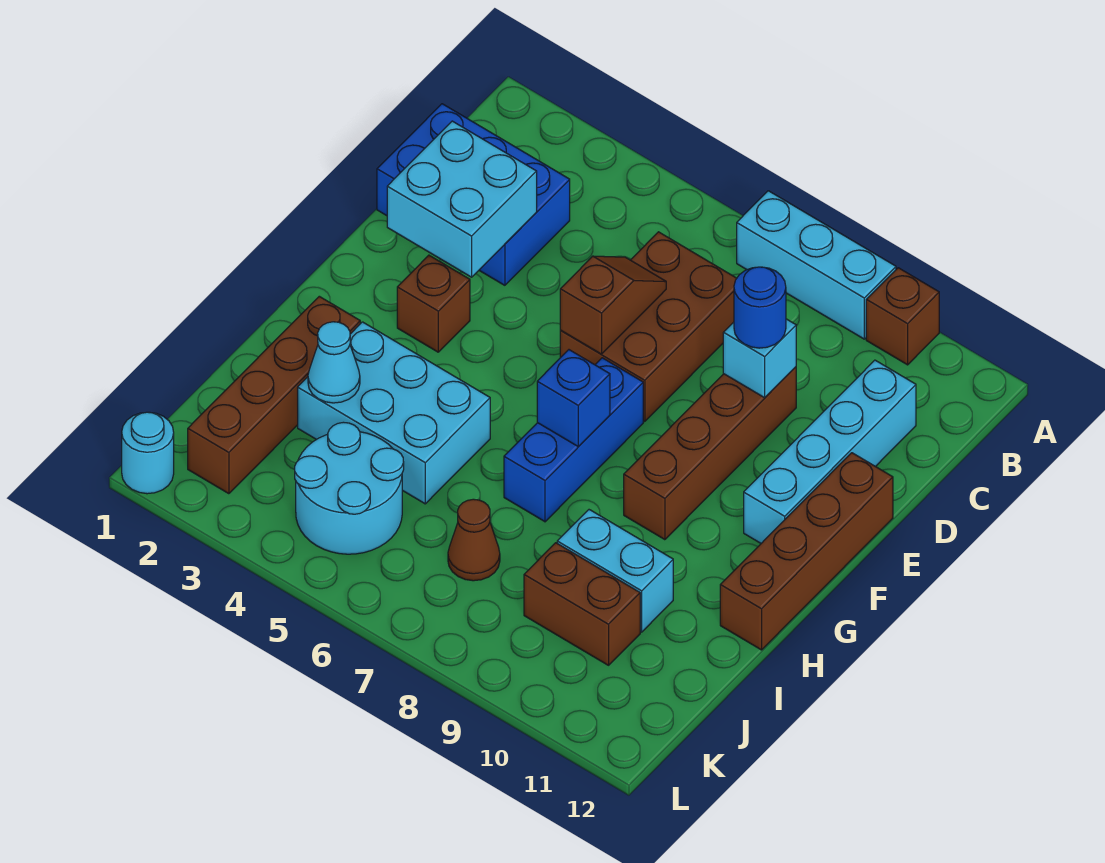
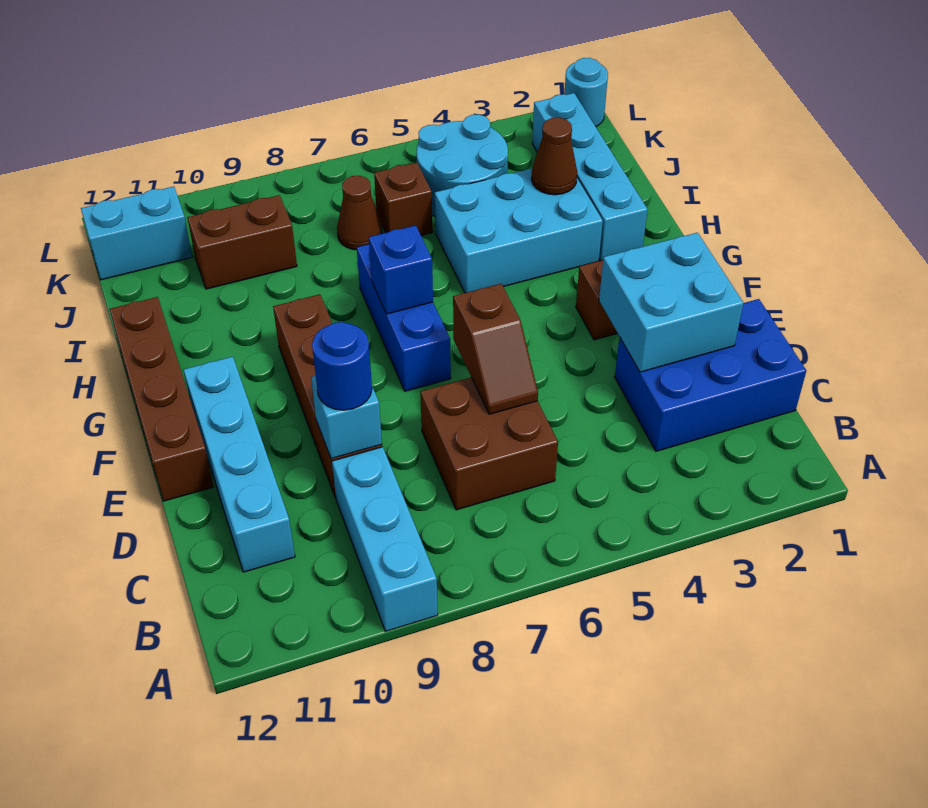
cyan brick A7:A9 level 1 -> cyan brick A9:C9 level 1
brown brick A10 level 1 -> brown brick J6 level 1
brown brick C6:E7 level 1 -> brown brick C6:D7 level 1
brown brick H2:K2 level 1 -> cyan brick H2:K2 level 1
cyan cone I3 level 2 -> brown cone I3 level 2
cyan brick I9:I10 level 1 -> cyan brick K11:K12 level 1

